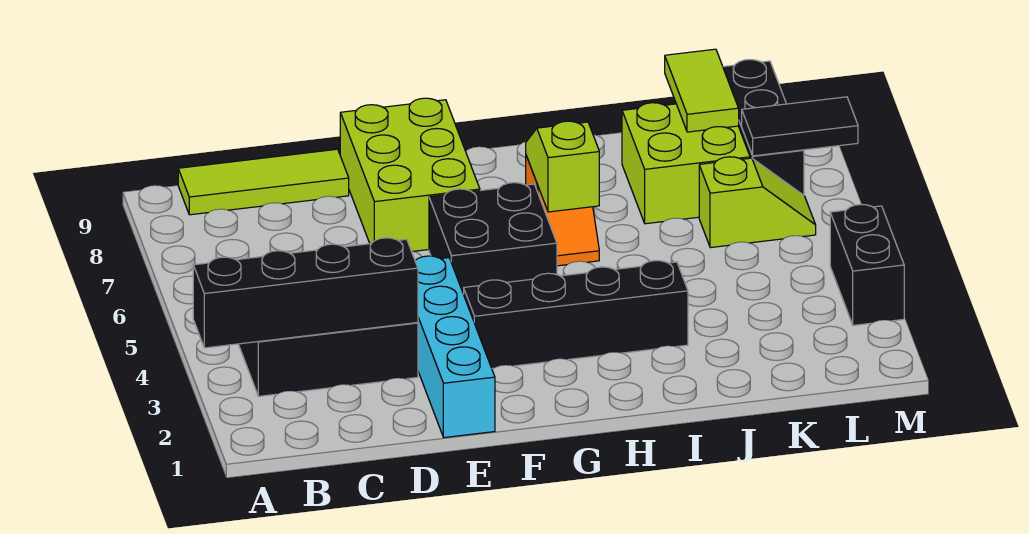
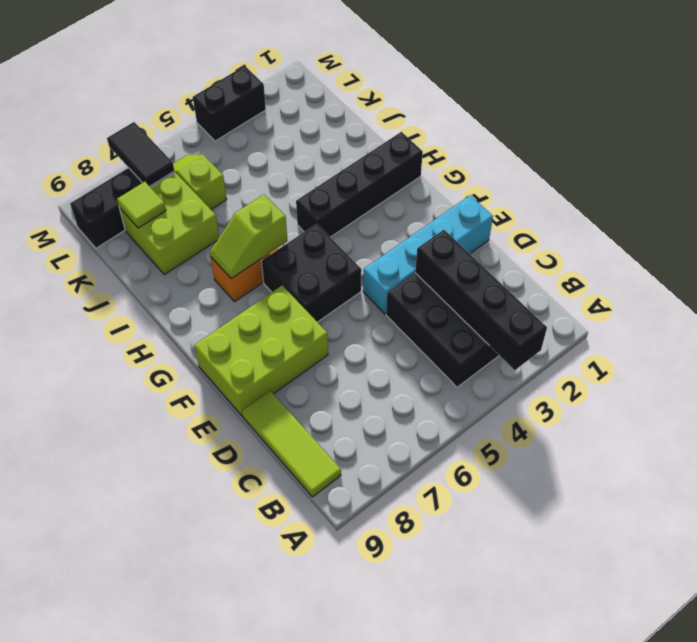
black brick F3:I3 level 1 -> black brick H1:H4 level 1
lime tile K8:K9 level 2 -> lime tile K8 level 2

